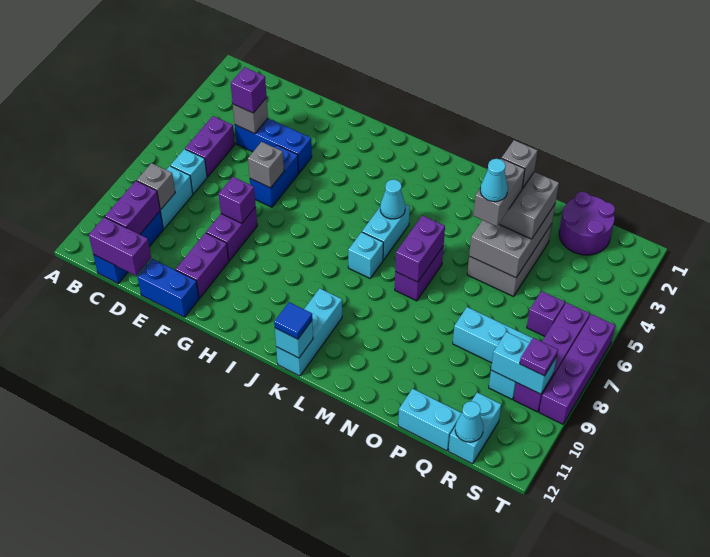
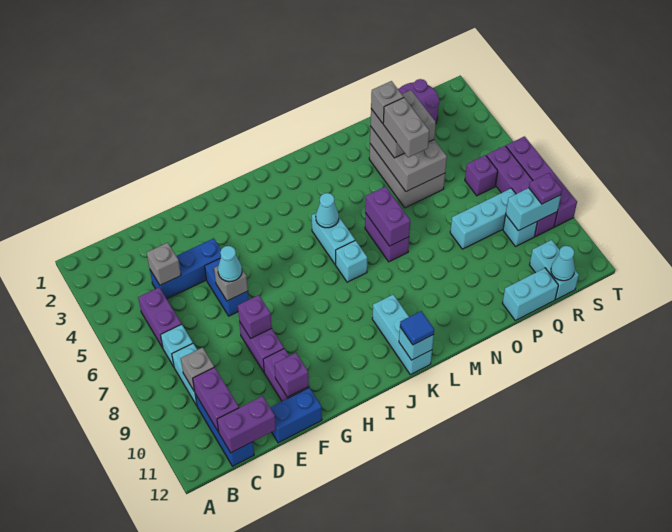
purple brick D4 level 3 -> purple brick F11 level 2
cyan cone O5 level 5 -> cyan cone F6 level 3

